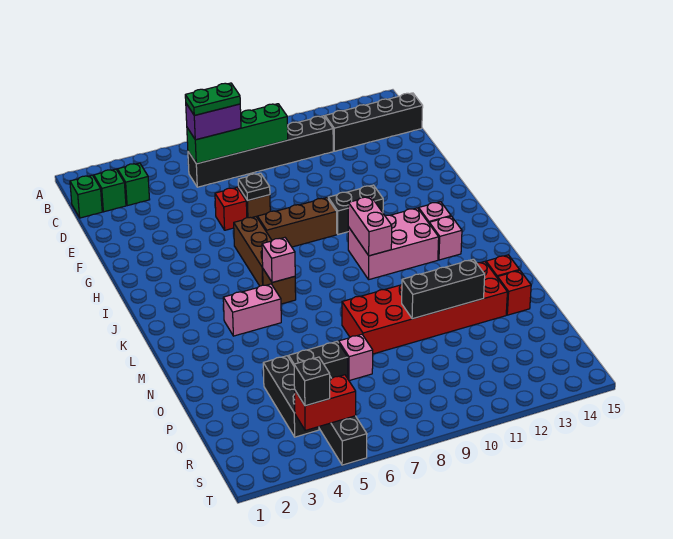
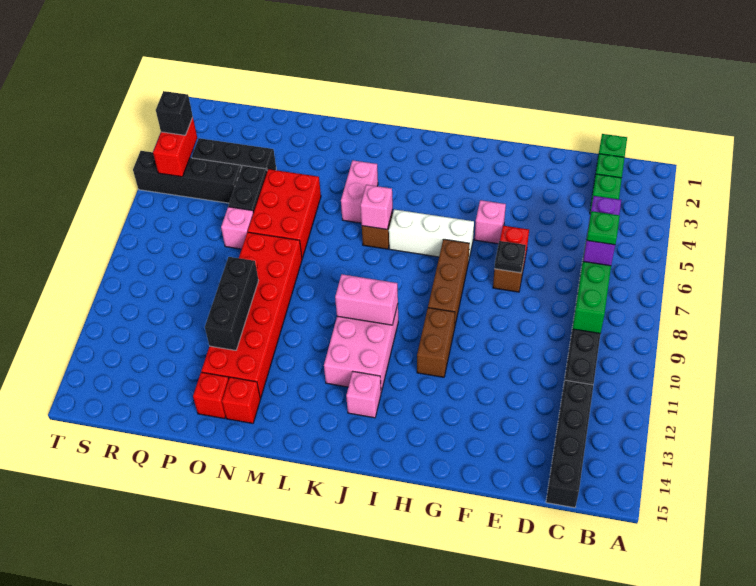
green plate C6:C7 level 4 -> green plate C7 level 4
brown brick H6:J6 level 1 -> white brick H6:J6 level 1
black brick H10:H11 level 1 -> brown brick H10:H11 level 1
pink brick K13 level 1 -> pink brick G5 level 1
none -> red brick N5:O7 level 1

